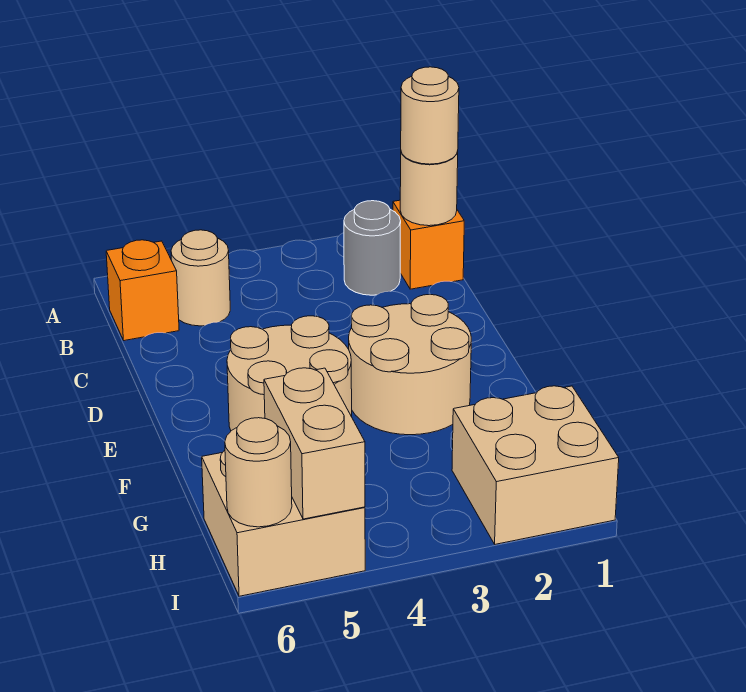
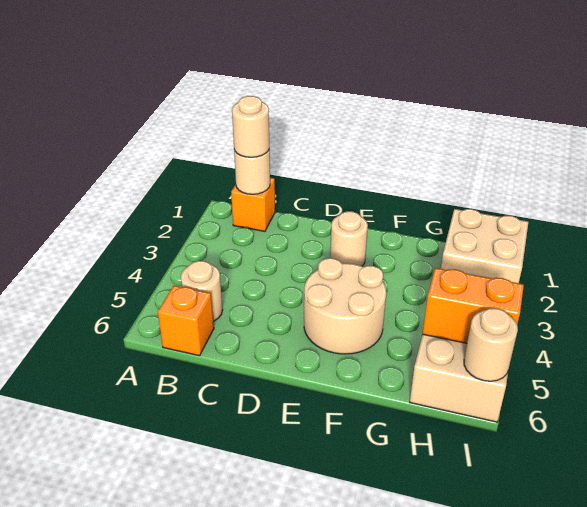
grey round brick B2 level 1 -> none
tan round brick E2:F3 level 1 -> tan round brick E2 level 1
tan brick H5:I5 level 2 -> orange brick H5:I5 level 2

